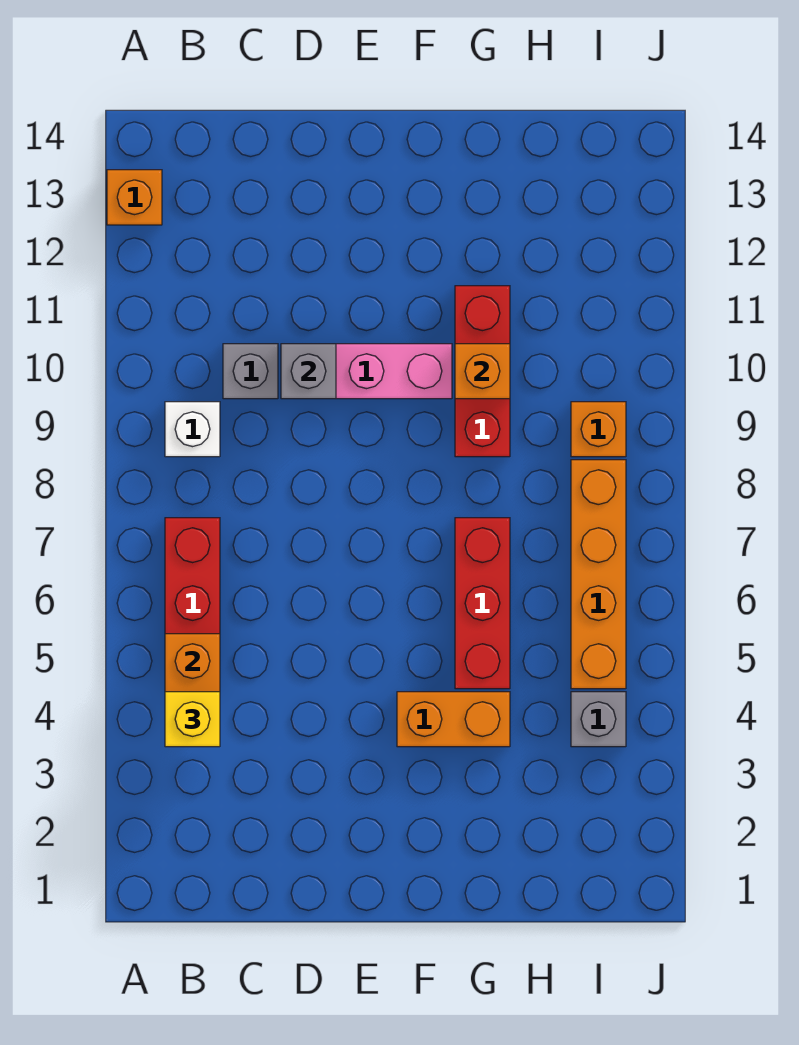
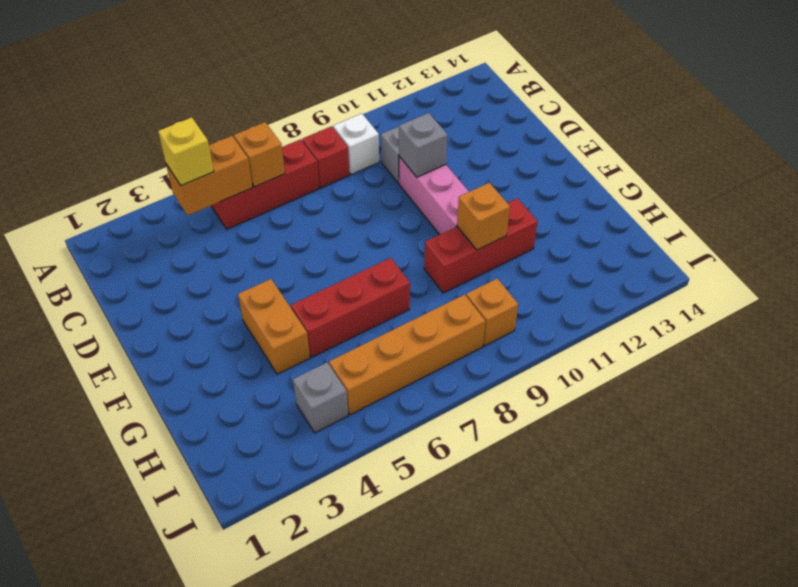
orange brick A13 level 1 -> orange brick B6 level 2
none -> red brick B8 level 1

